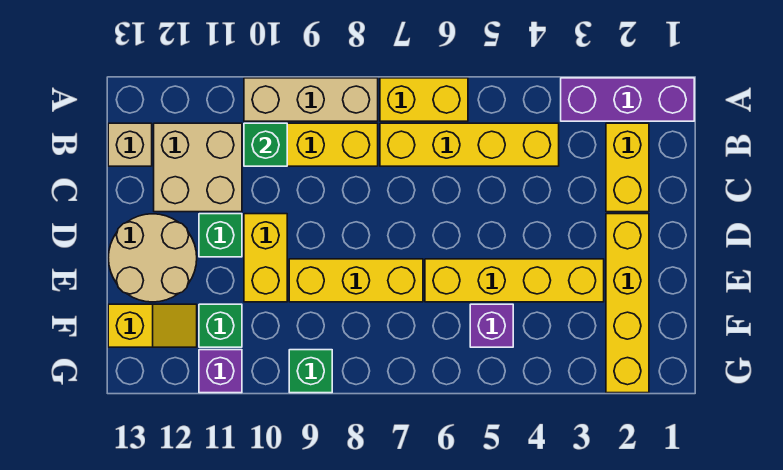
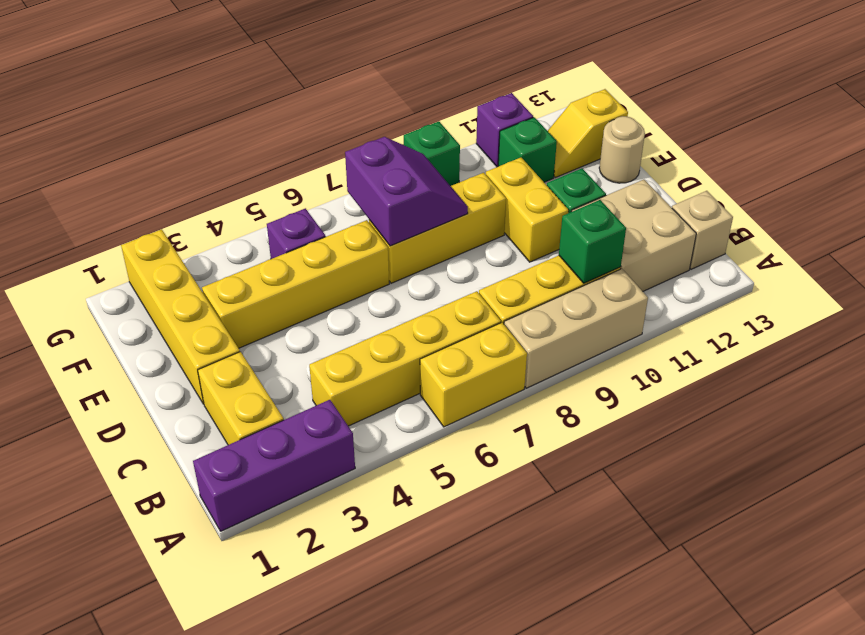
tan round brick D12:E13 level 1 -> tan round brick E13 level 1
none -> purple slope E7:F8 level 2 top 7

